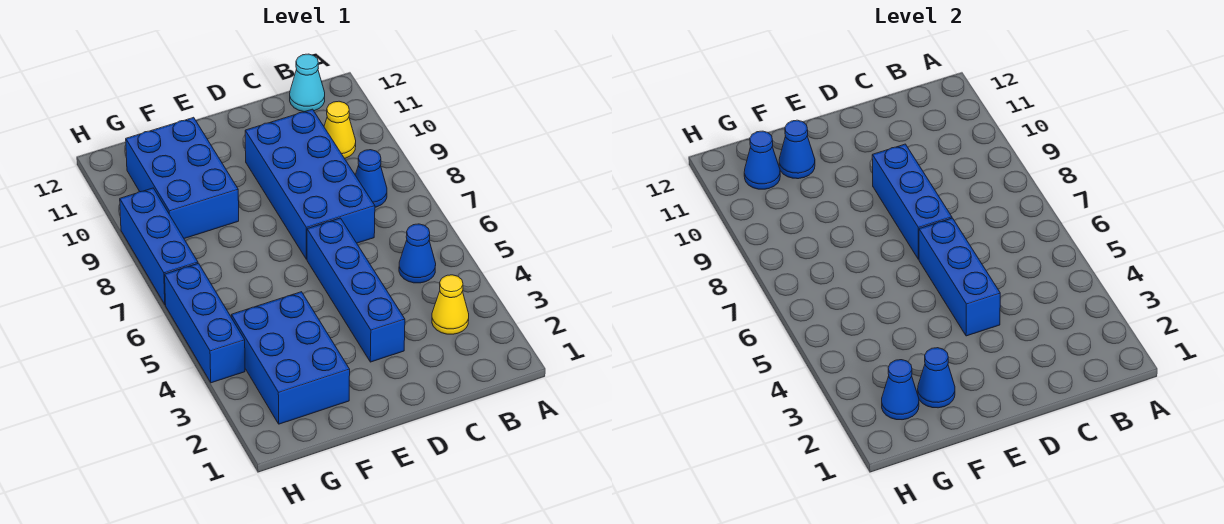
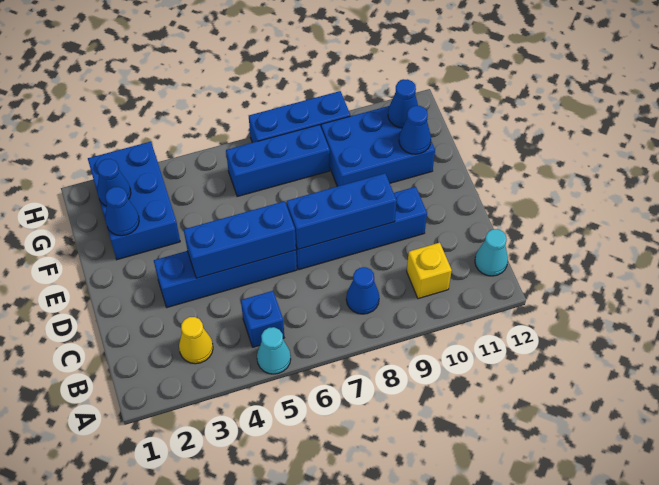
none -> cyan cone A5 level 1
blue cone B5 level 1 -> blue brick B5 level 1
yellow cone B10 level 1 -> yellow brick B10 level 1
blue brick C7:D10 level 1 -> blue brick D7:D10 level 1
blue brick F2:G4 level 1 -> blue brick F2:H3 level 1
blue brick H4:H6 level 1 -> blue brick G6:G8 level 1

